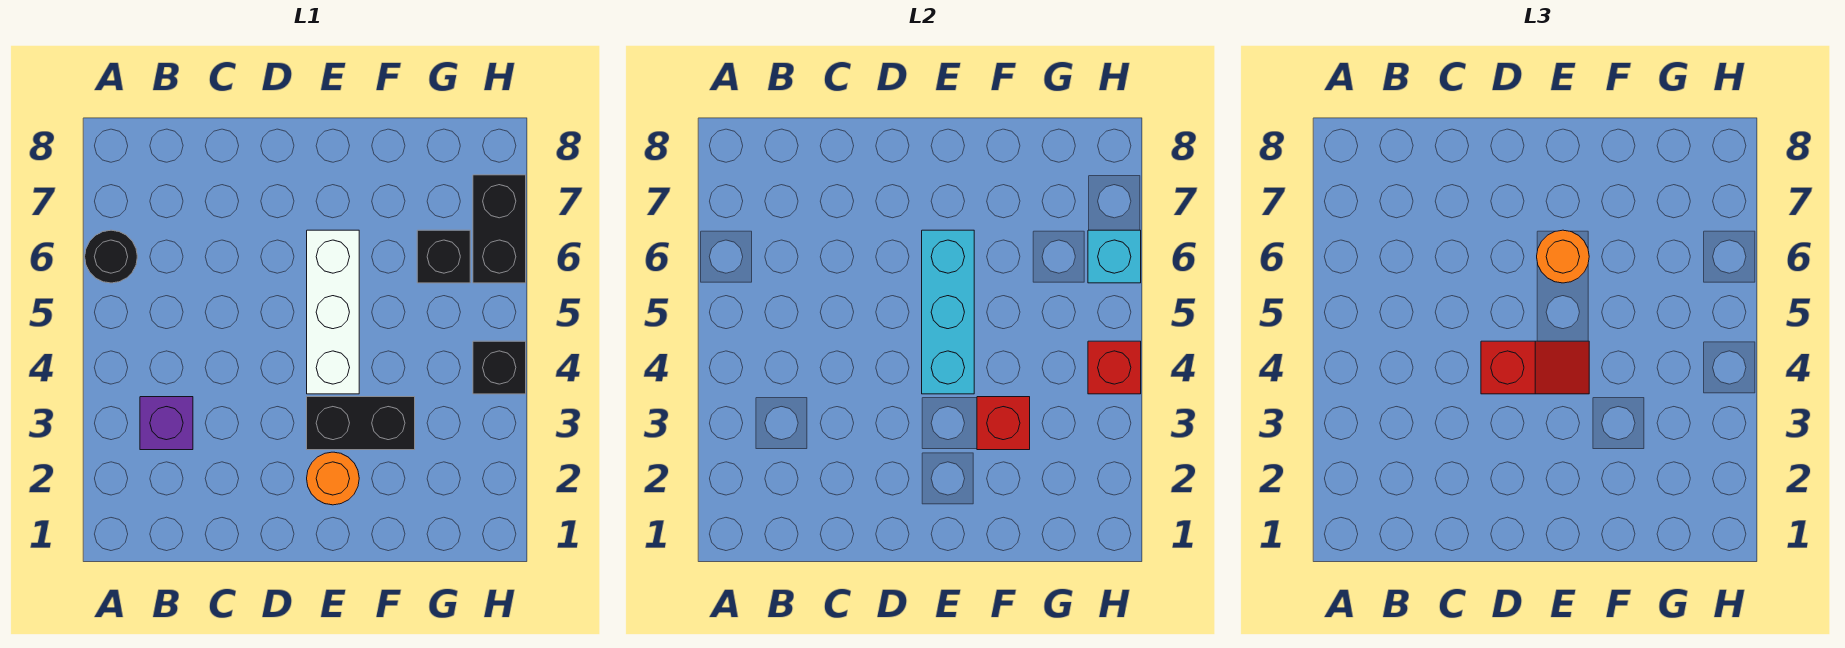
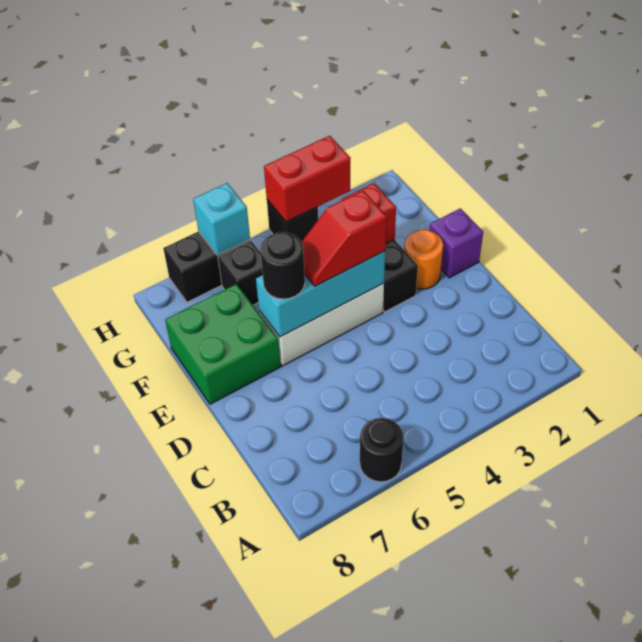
purple brick B3 level 1 -> purple brick E1 level 1
red slope D4:E4 level 3 top D -> red slope E4:E5 level 3 top 4
orange round brick E6 level 3 -> black round brick E6 level 3
none -> green brick E7:F8 level 1
red brick H4 level 2 -> red brick H3:H4 level 2

